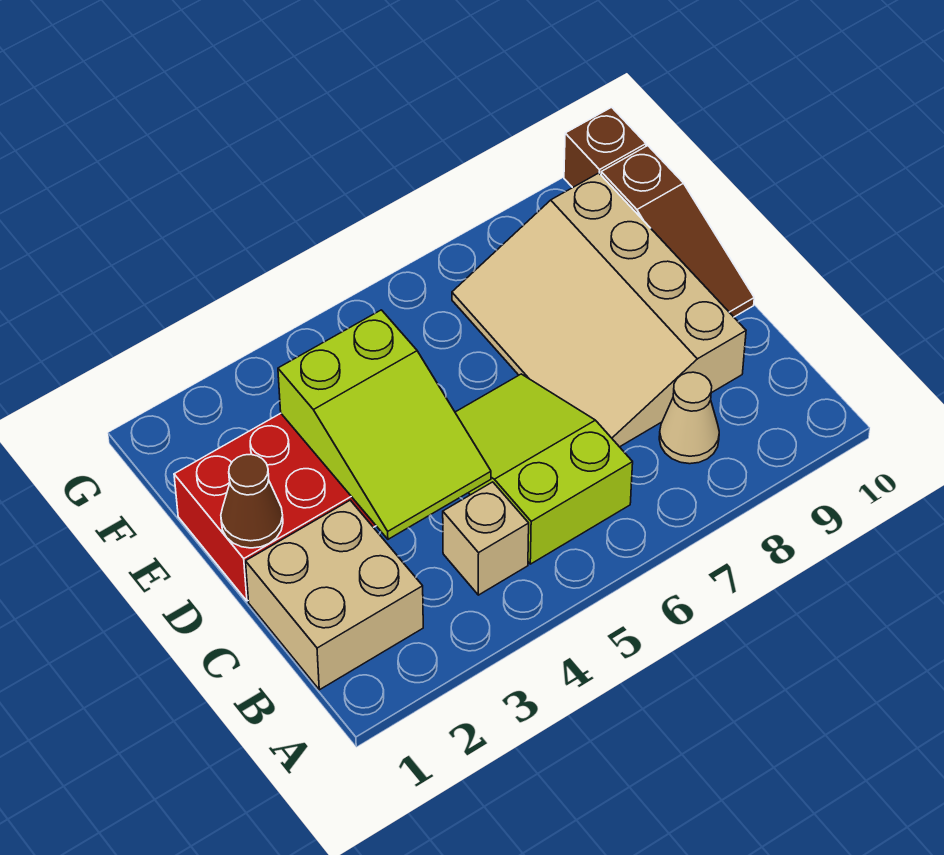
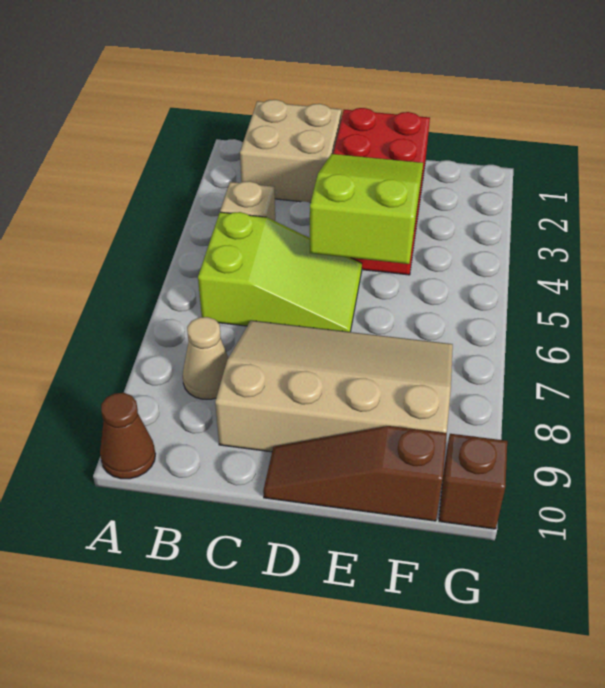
lime slope C3:E4 level 2 top E -> lime slope D3:E5 level 2 top 5
brown cone D1 level 2 -> brown cone A10 level 1

